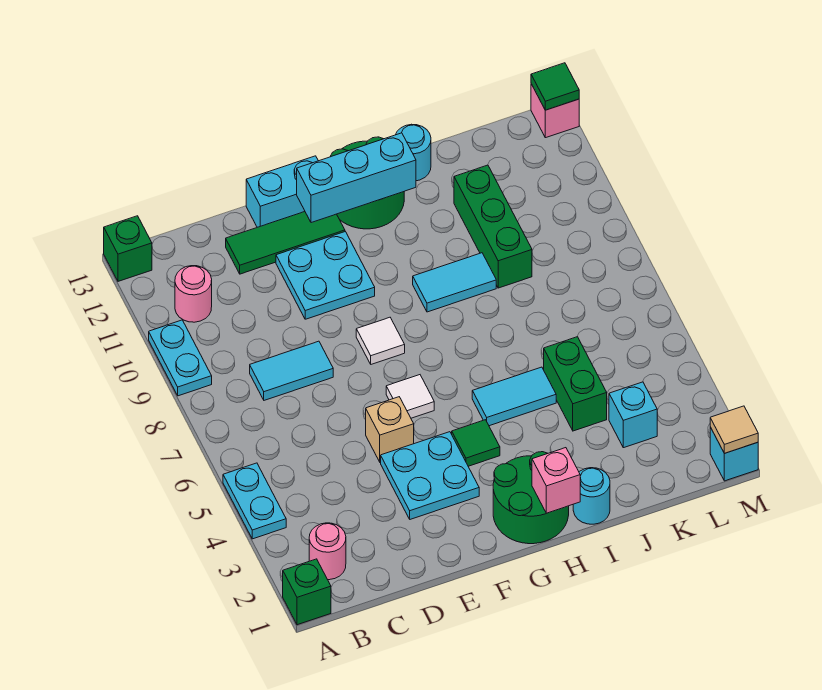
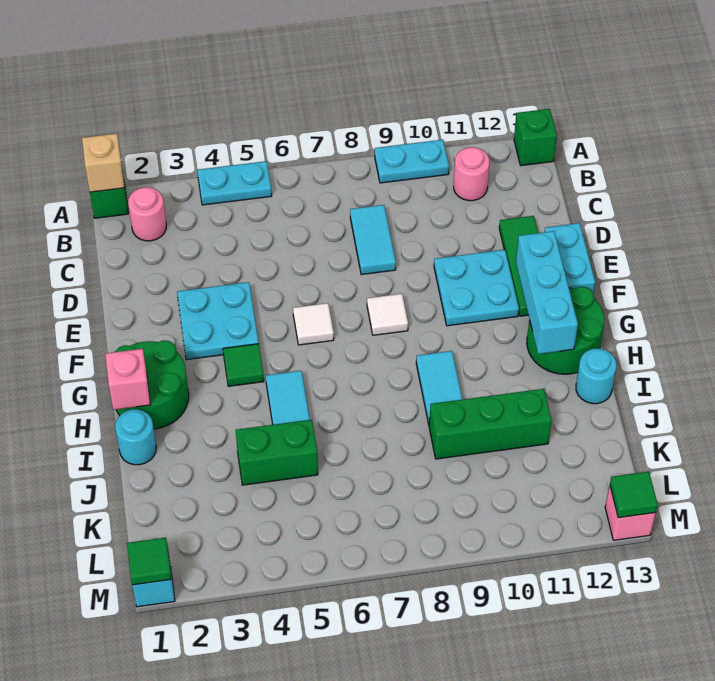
tan brick E5 level 1 -> tan brick A1 level 2
cyan brick K3 level 1 -> none
tan tile M1 level 2 -> green tile M1 level 2

